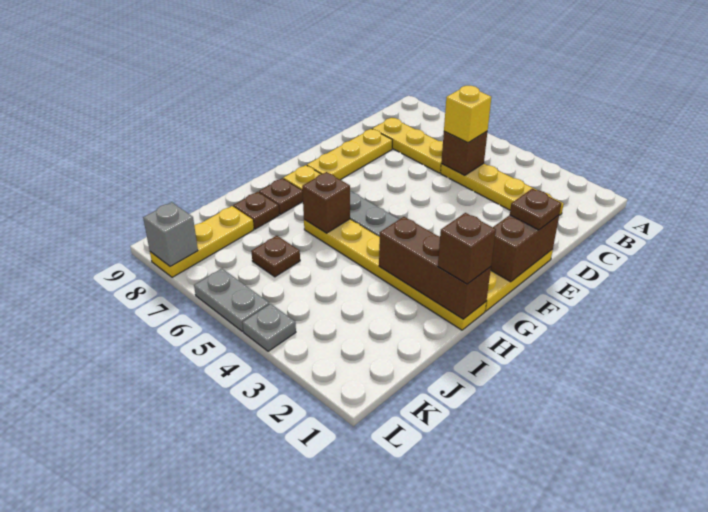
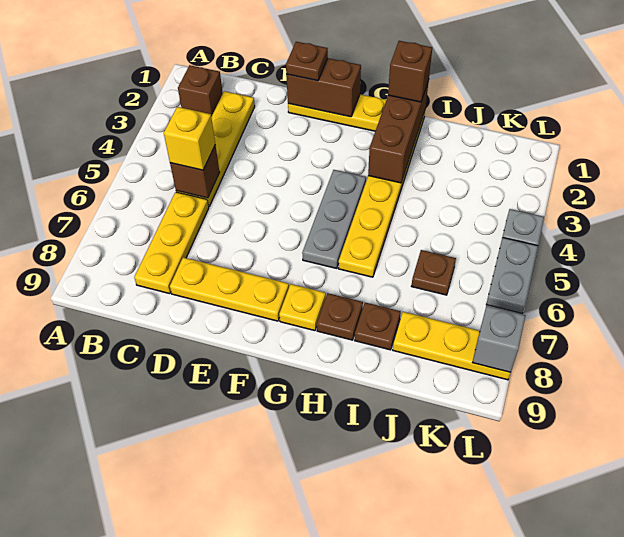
brown brick H6 level 2 -> brown brick B2 level 1

